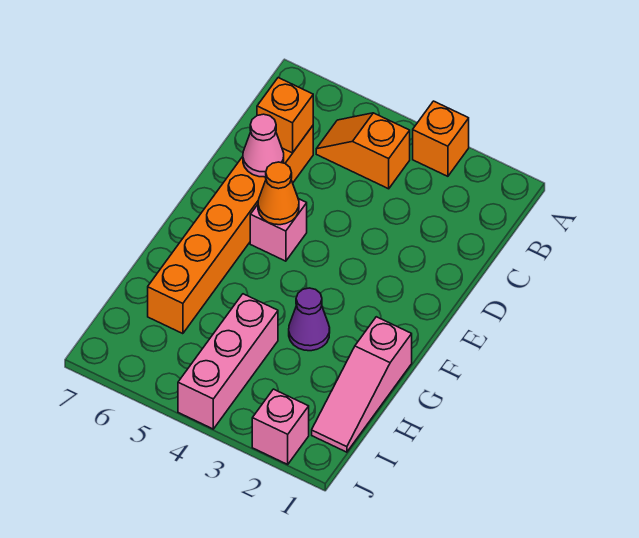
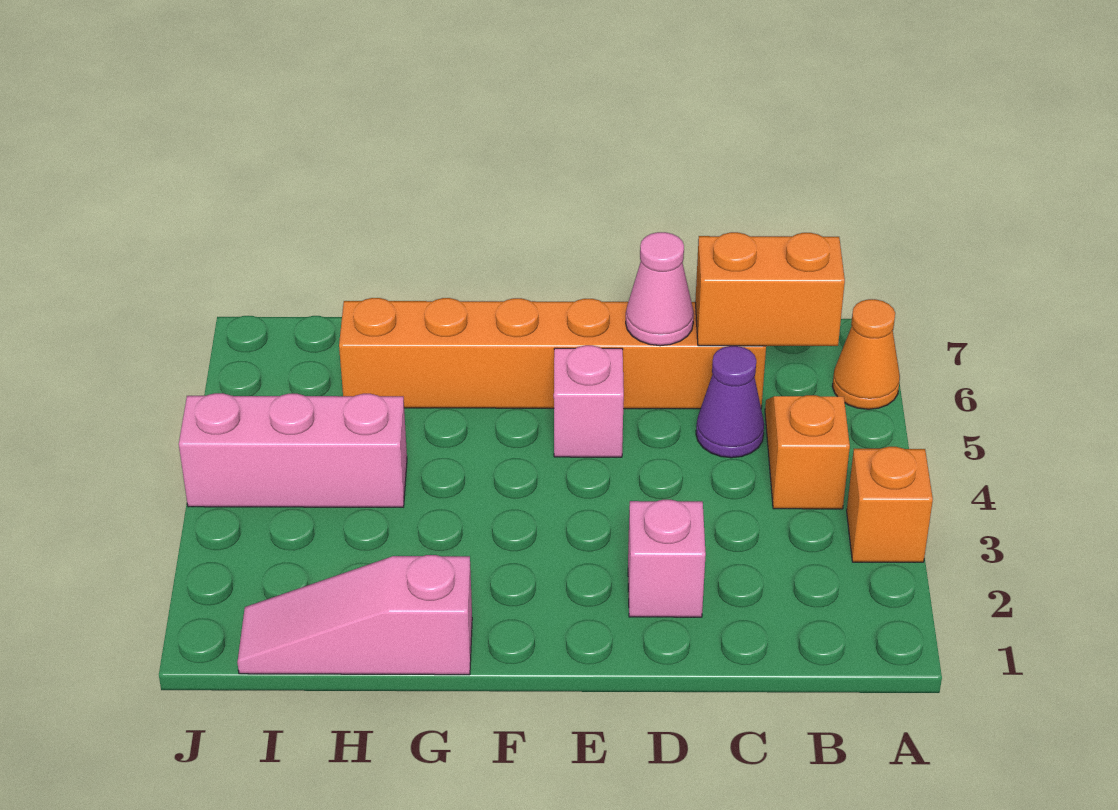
orange brick C6 level 2 -> orange brick B6:C6 level 2
orange cone E5 level 2 -> orange cone A6 level 1
purple cone G3 level 1 -> purple cone C5 level 1
pink brick J2 level 1 -> pink brick D2 level 1

